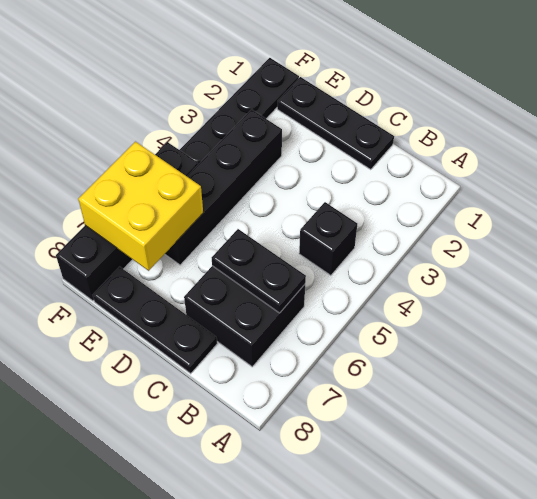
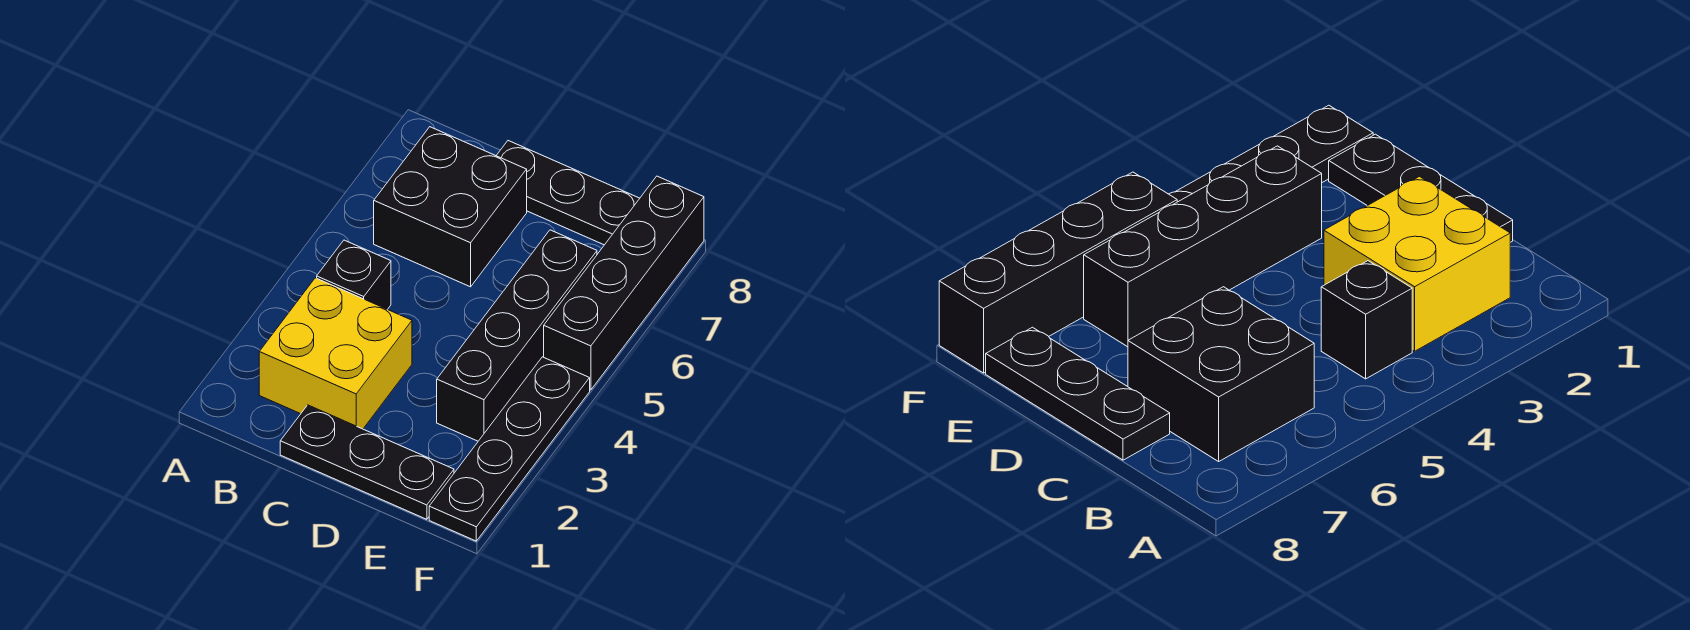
black plate B6:C6 level 2 -> none
yellow brick E6:F7 level 2 -> yellow brick B2:C3 level 1

